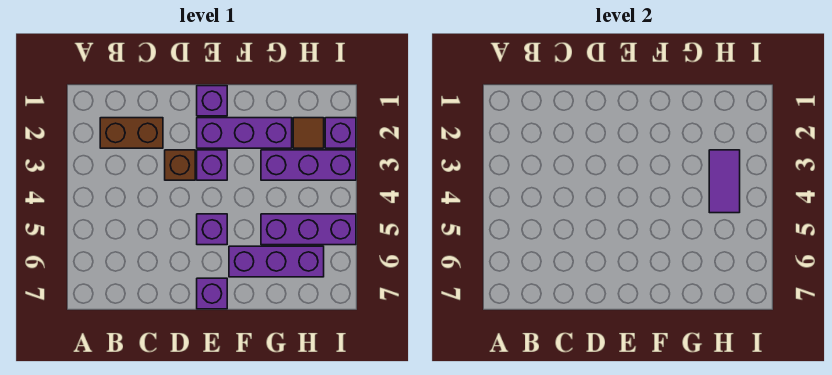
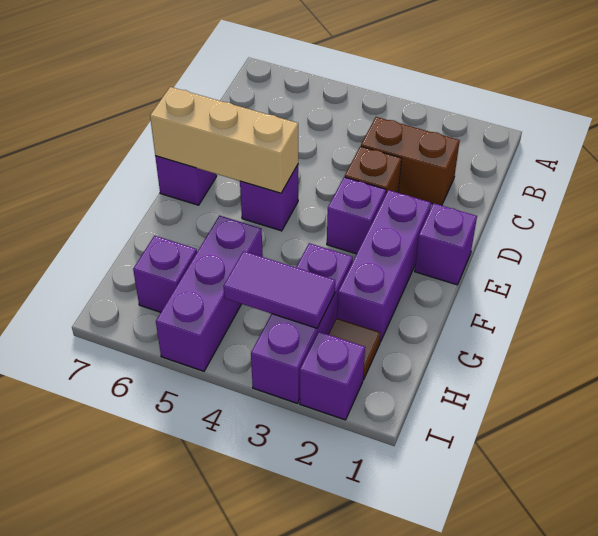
brown brick B2:C2 level 1 -> brown brick C2:C3 level 1
none -> tan brick E5:E7 level 2
purple brick F6:H6 level 1 -> purple brick H6 level 1

